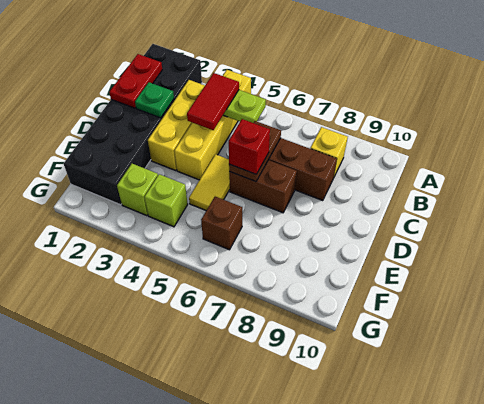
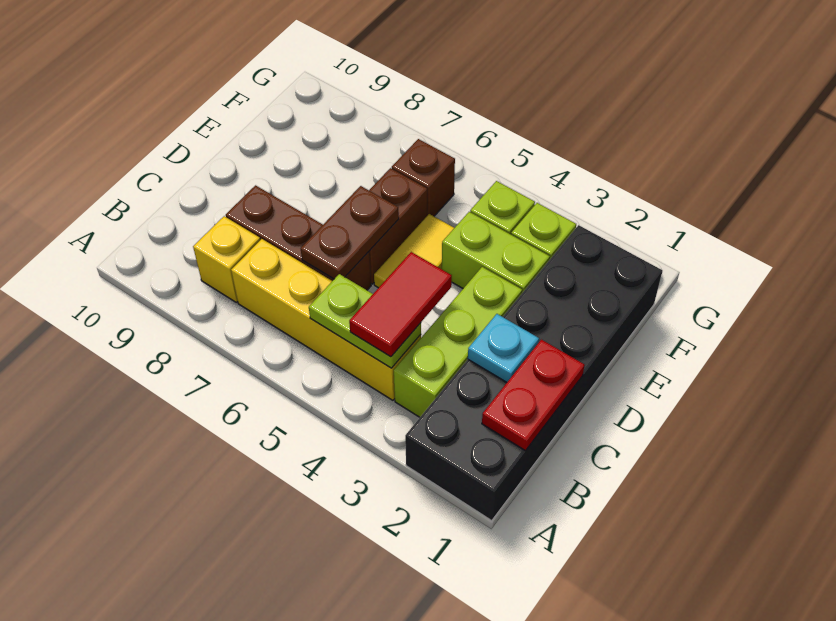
yellow brick A4:D4 level 1 -> yellow brick B4:B7 level 1
yellow brick B3:D3 level 1 -> lime brick B3:D3 level 1
green plate C2 level 2 -> cyan plate C2 level 2
brown brick D6:D7 level 1 -> brown brick D6:E6 level 1
red brick D6 level 3 -> none
none -> lime brick E3:E4 level 1

